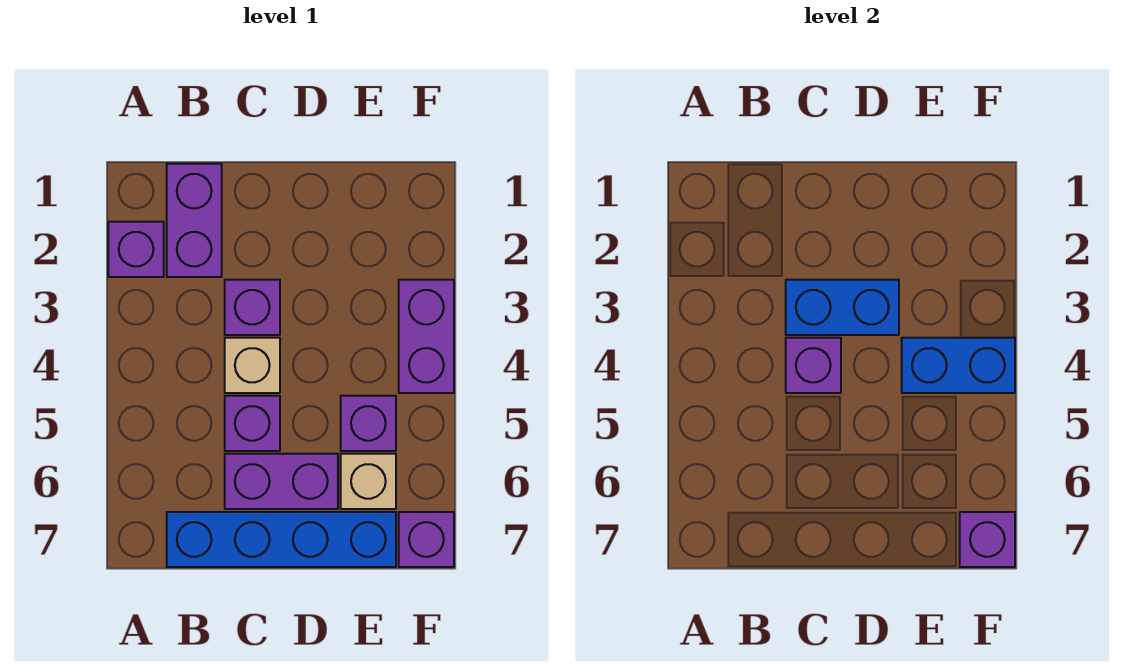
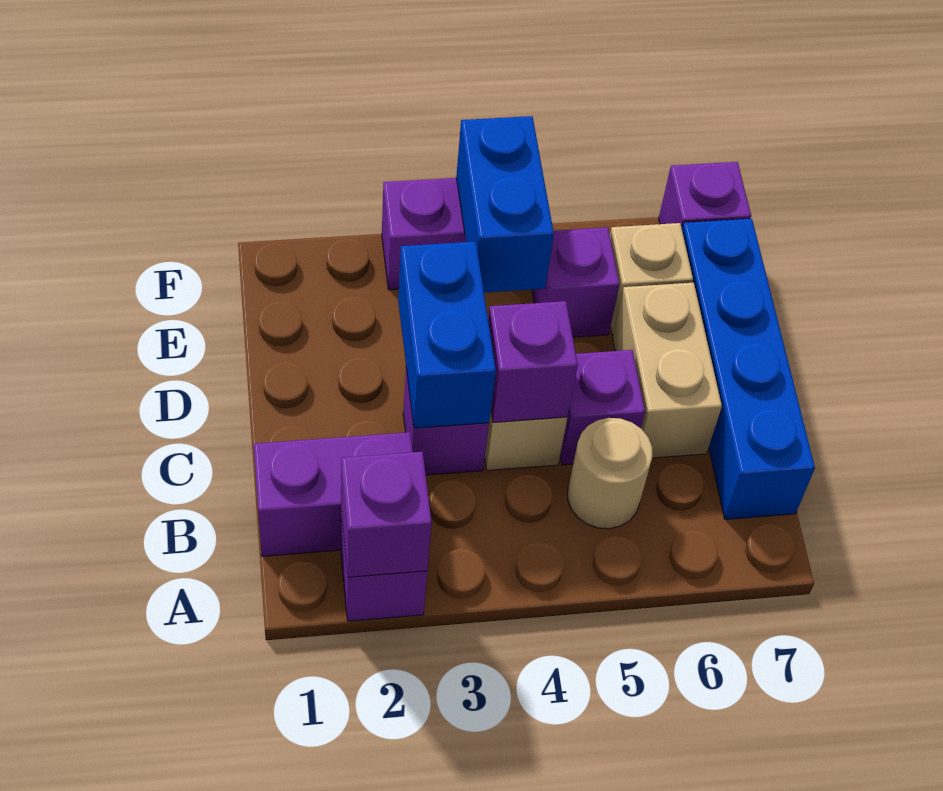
none -> tan round brick B5 level 1
purple brick C6:D6 level 1 -> tan brick C6:D6 level 1
purple brick F7 level 2 -> purple brick A2 level 2

